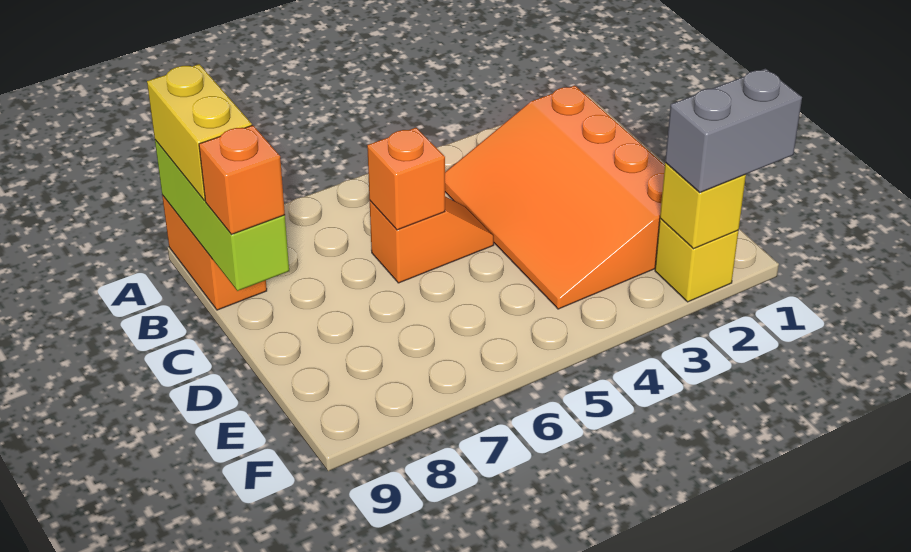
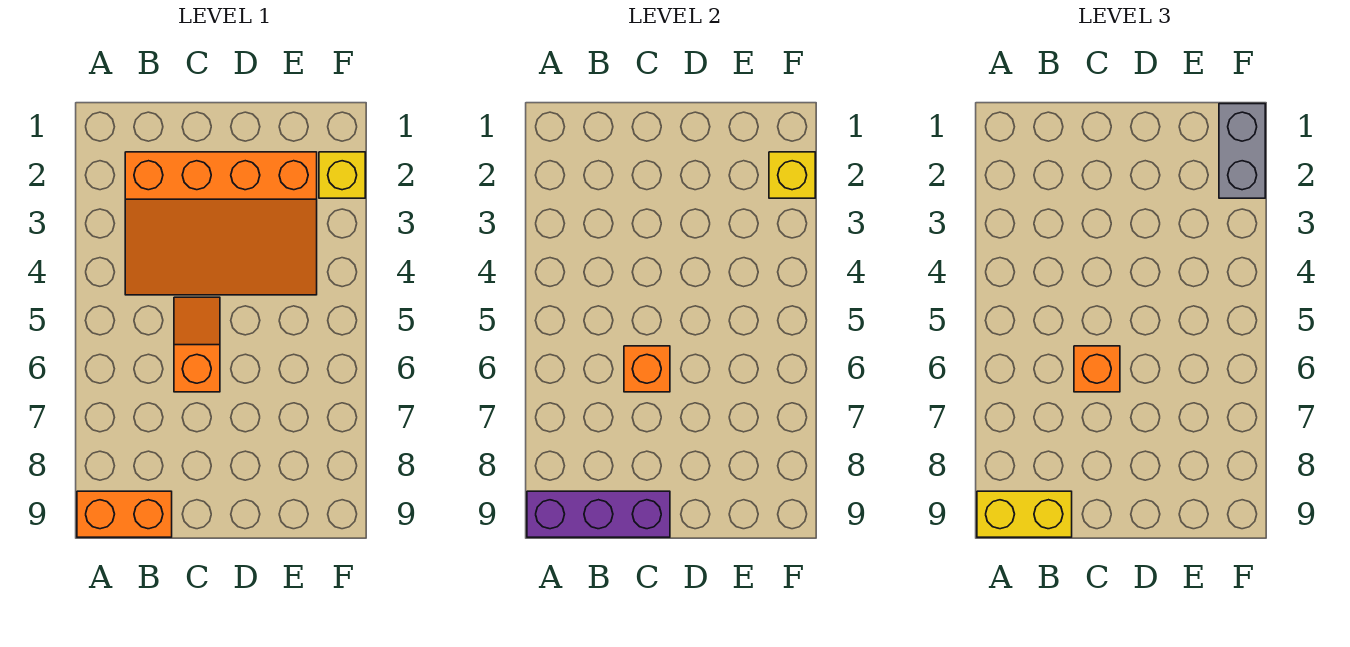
lime brick A9:C9 level 2 -> purple brick A9:C9 level 2
orange brick C9 level 3 -> orange brick C6 level 3

